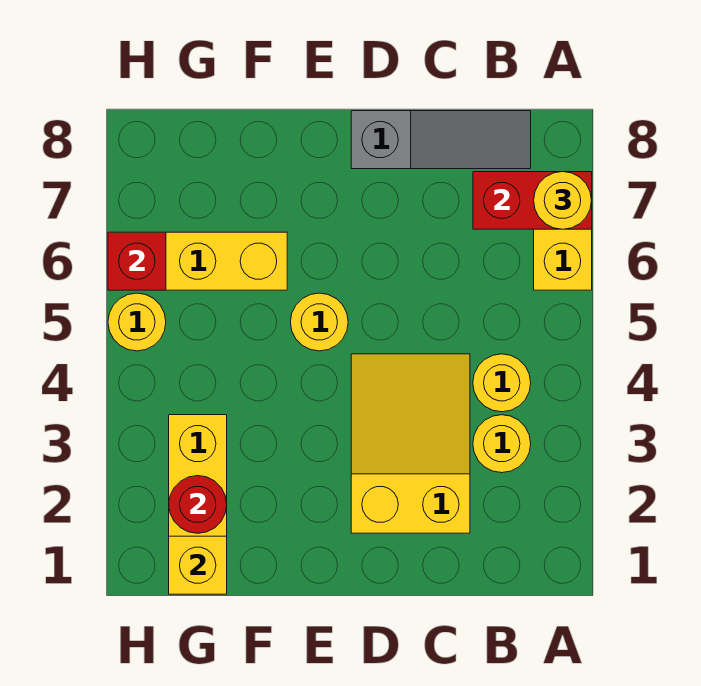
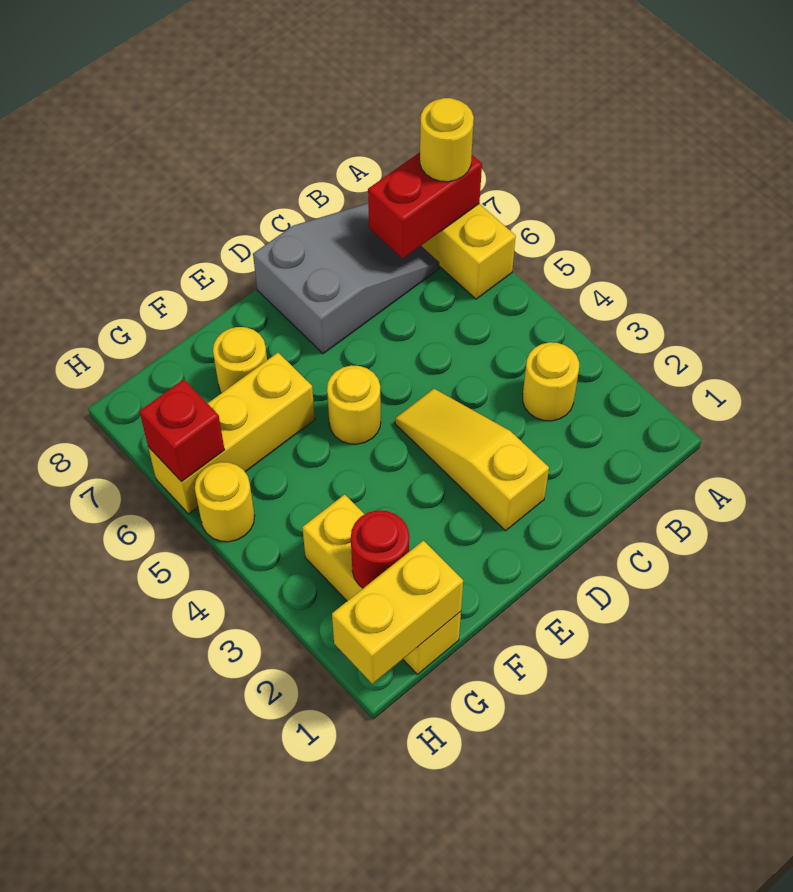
yellow round brick B4 level 1 -> yellow round brick F7 level 1
grey slope B8:D8 level 1 top D -> grey slope B7:D8 level 1 top D
yellow slope C2:D4 level 1 top 2 -> yellow slope D2:D4 level 1 top 2
yellow brick G1 level 2 -> yellow brick G1:H1 level 2

